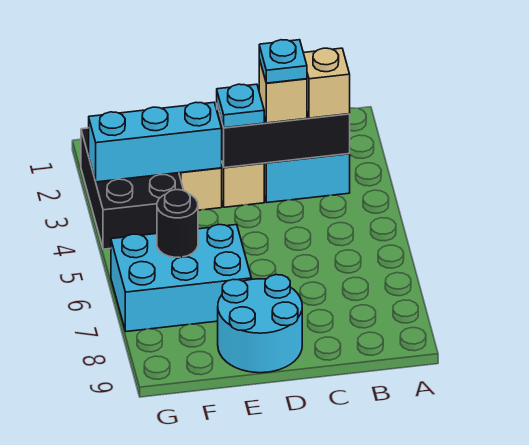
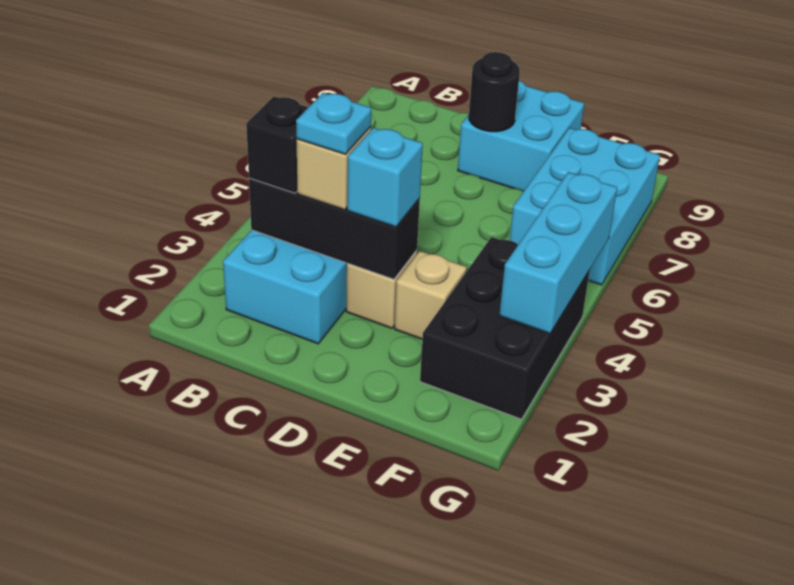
tan brick B3 level 3 -> black brick B3 level 3
cyan plate D3 level 3 -> cyan brick D3 level 3
cyan round brick D8:E9 level 1 -> cyan brick D8:E9 level 1
cyan brick E3:G3 level 2 -> cyan brick G3:G5 level 2
cyan brick E6:G7 level 1 -> cyan brick F6:G8 level 1
black round brick F6 level 2 -> black round brick D8 level 2

